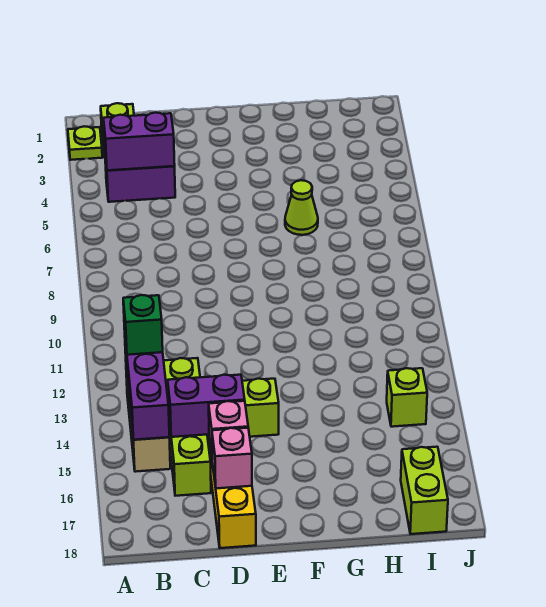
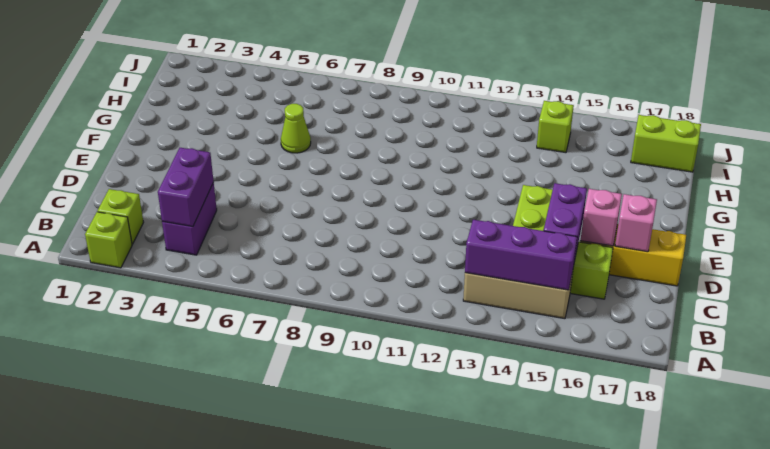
lime plate A2 level 1 -> lime brick A2 level 1
green brick B13 level 3 -> none

